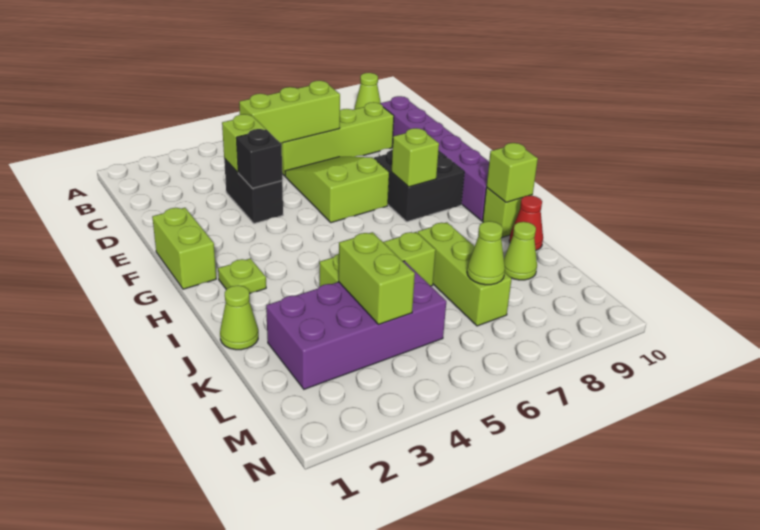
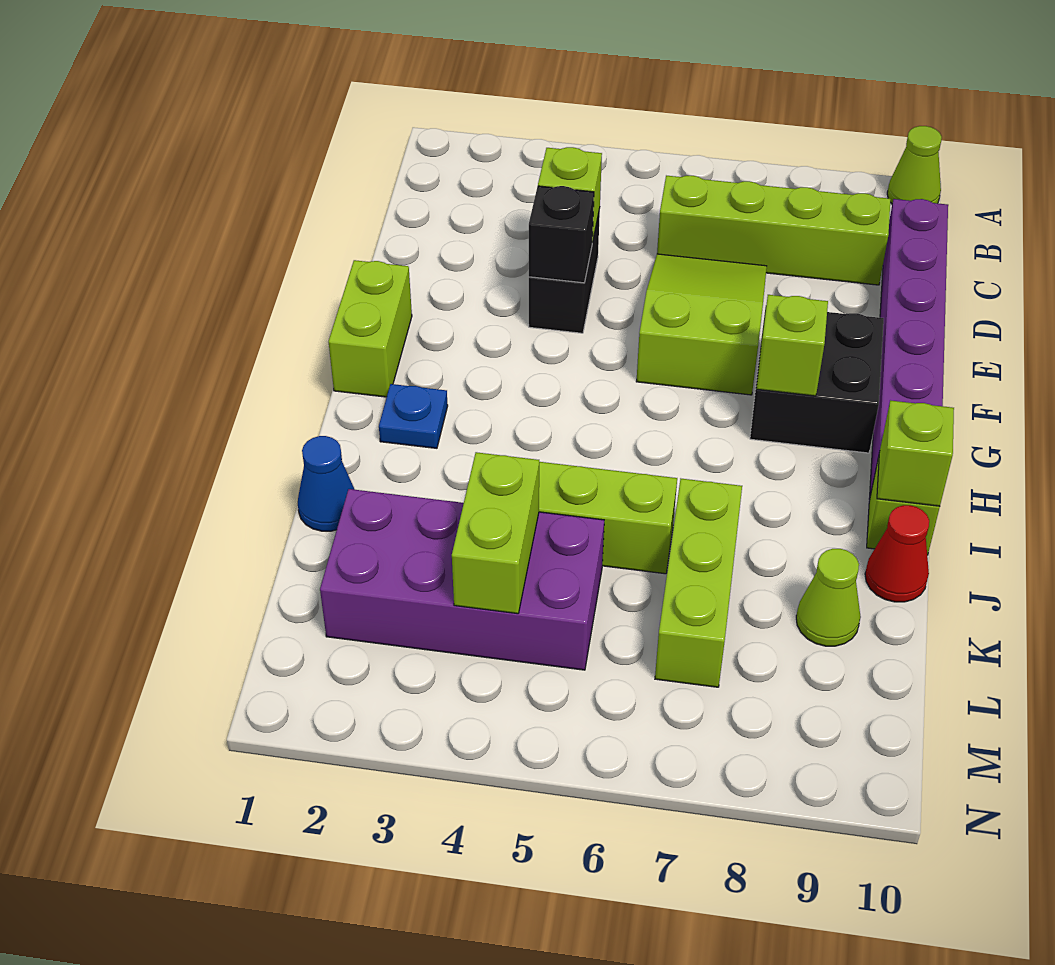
lime brick C5:C7 level 2 -> none
lime plate H2 level 1 -> blue plate H2 level 1
lime cone J1 level 1 -> blue cone J1 level 1
lime cone L7 level 2 -> none

